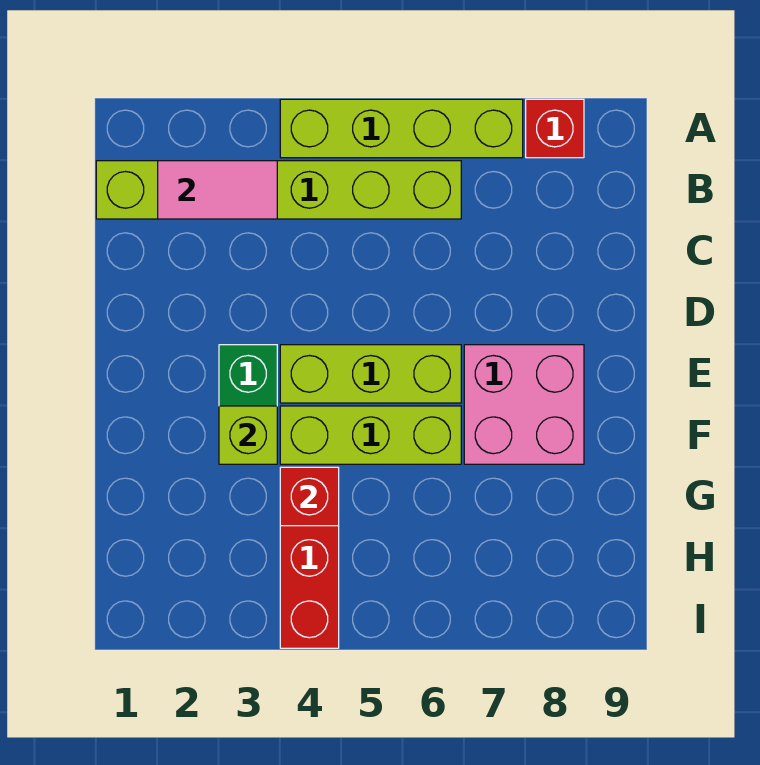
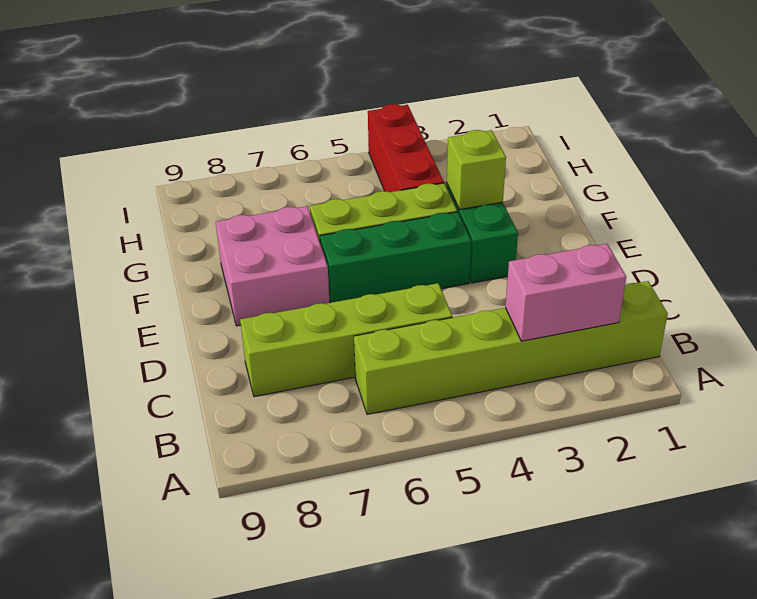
lime brick A4:A7 level 1 -> lime brick C5:C8 level 1
red brick A8 level 1 -> none
pink tile B2:B3 level 2 -> pink brick B2:B3 level 2
lime brick E4:E6 level 1 -> green brick E4:E6 level 1
red brick G4 level 2 -> none

